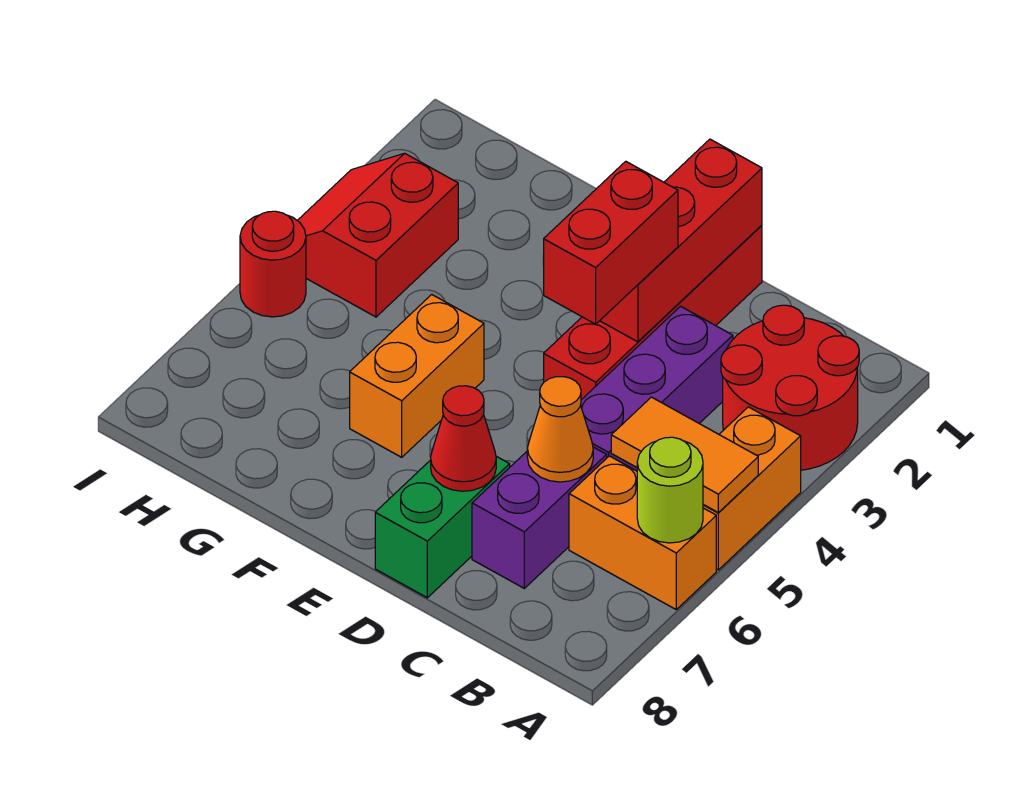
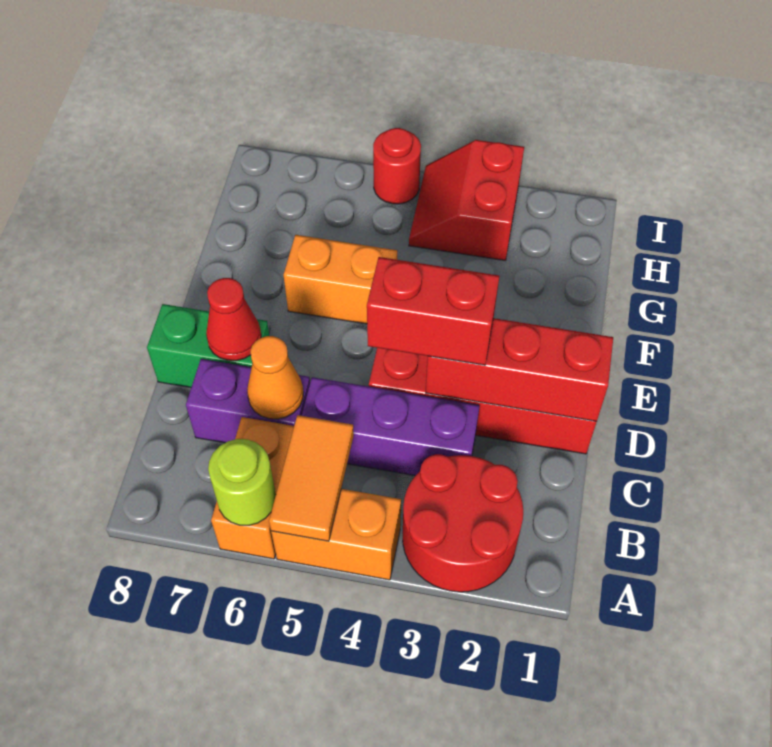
red slope H3:I4 level 1 top H -> red slope H3:I4 level 1 top 3

